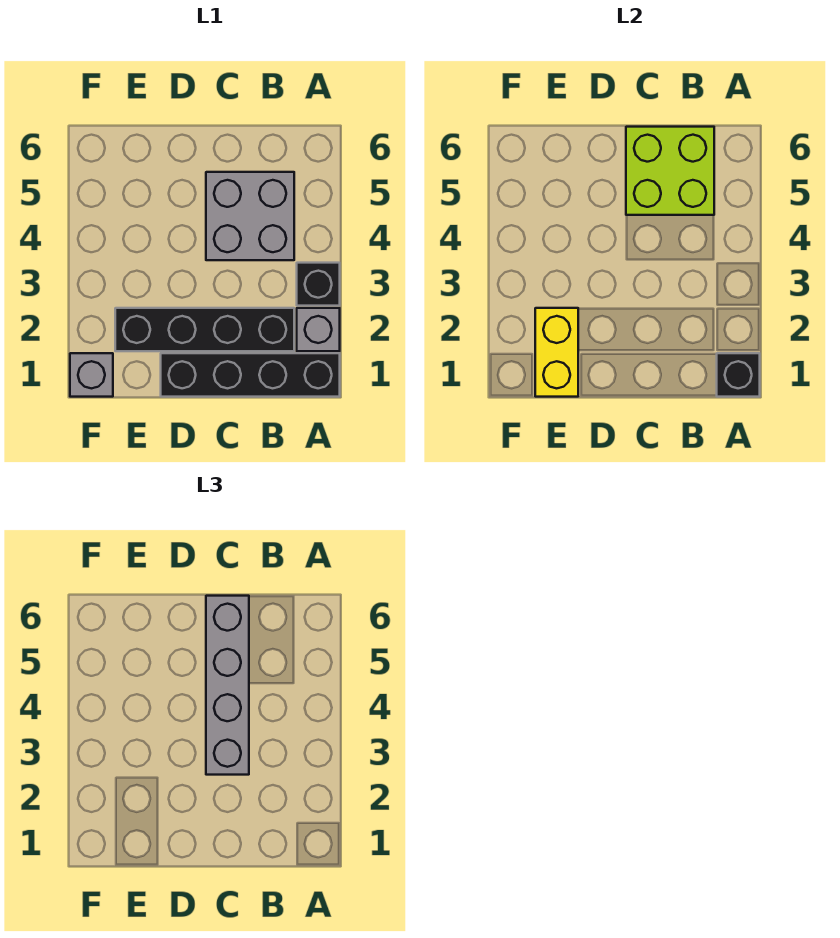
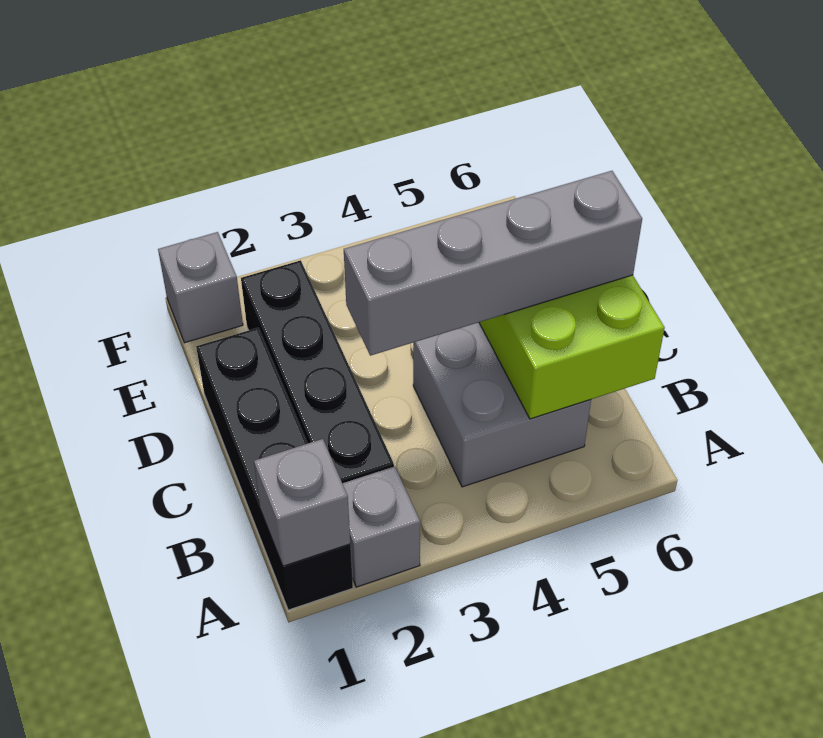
black brick A1 level 2 -> grey brick A1 level 2
black brick A3 level 1 -> none
yellow brick E1:E2 level 2 -> none

